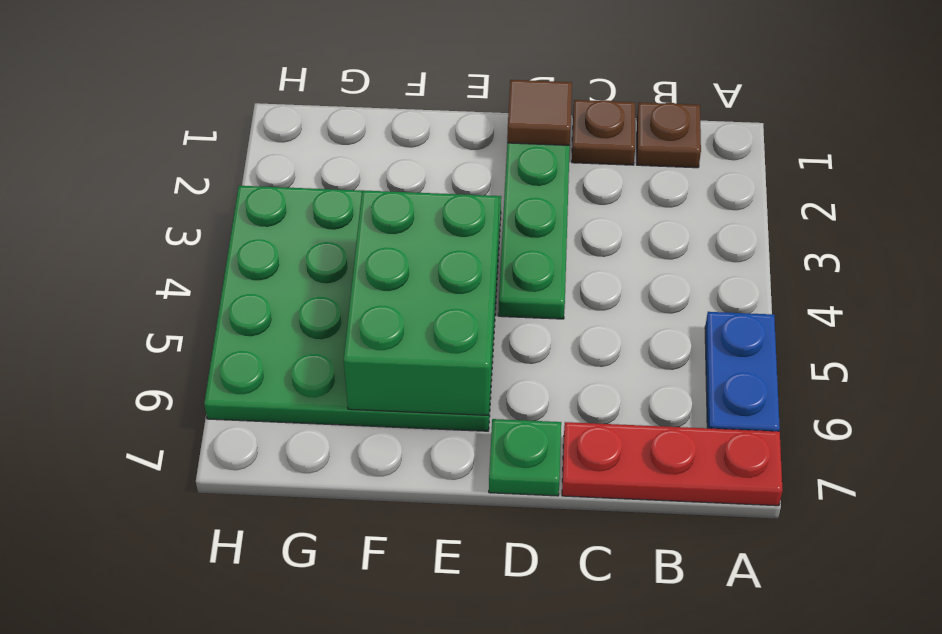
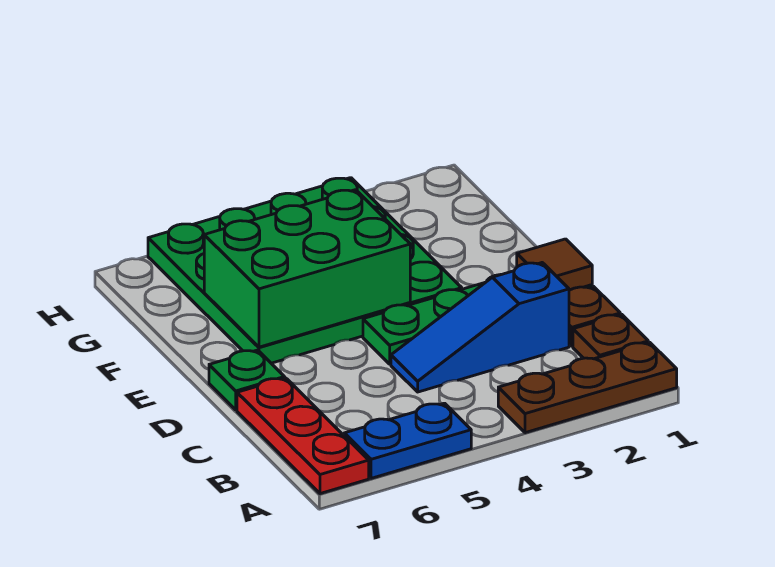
none -> brown plate A1:A3 level 1
none -> blue slope C2:C4 level 1 top 2

